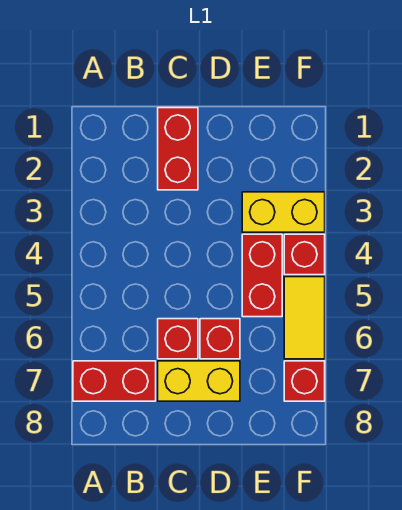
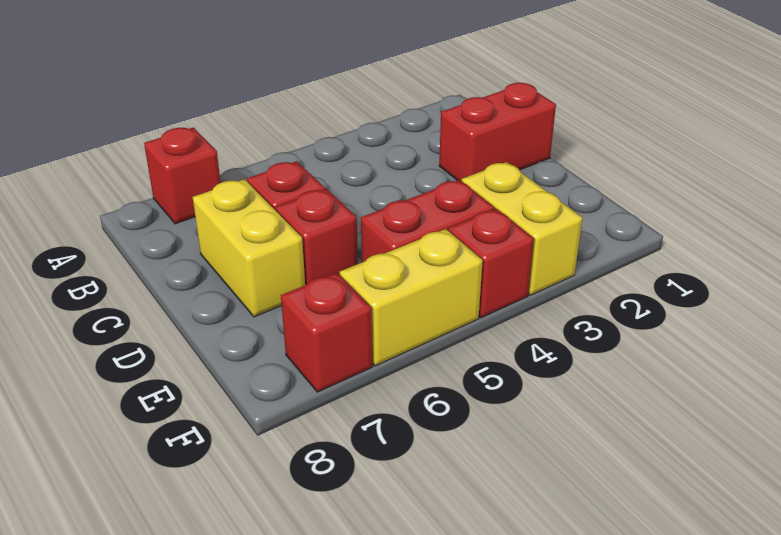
red brick A7:B7 level 1 -> red brick A7 level 1
yellow tile F5:F6 level 1 -> yellow brick F5:F6 level 1

